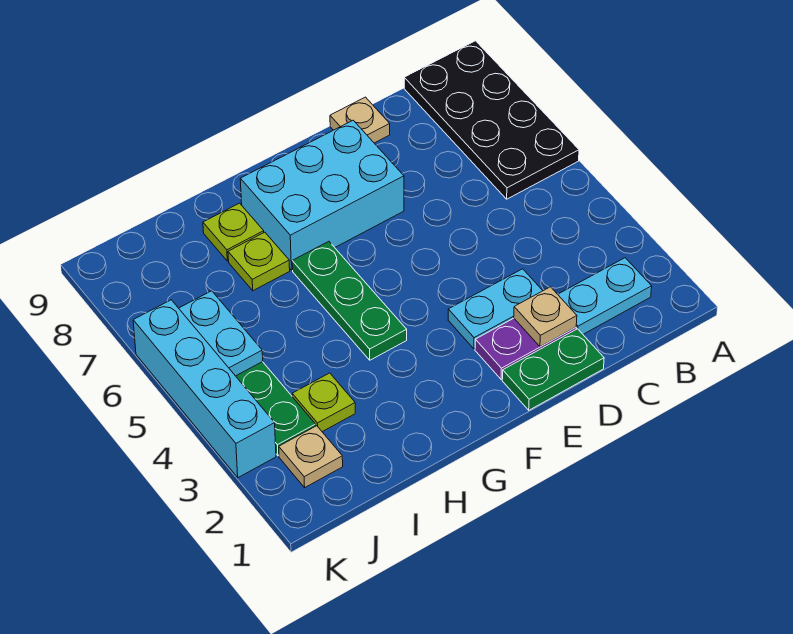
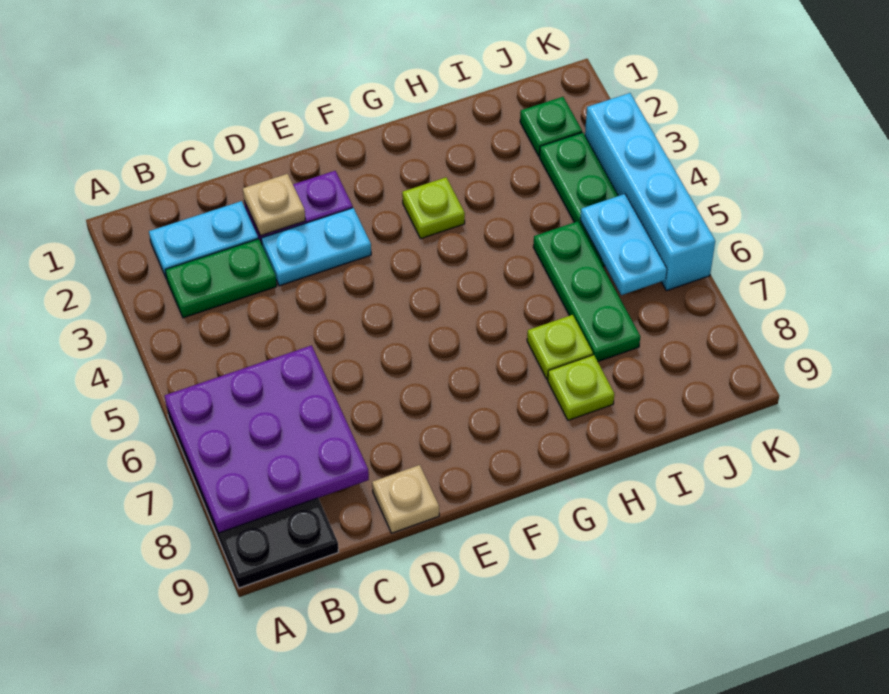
none -> purple plate A6:C8 level 2
green plate D1:E1 level 1 -> green plate B3:C3 level 1
cyan brick E7:G8 level 1 -> none
green plate G4:G6 level 1 -> green plate I5:I7 level 1
lime plate I3 level 1 -> lime plate G3 level 1
tan plate J2 level 1 -> green plate J2 level 1

